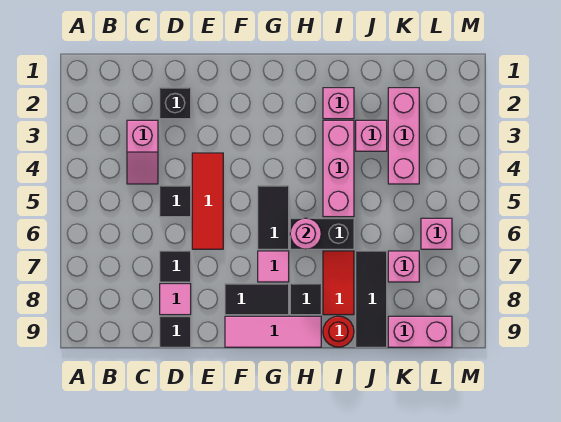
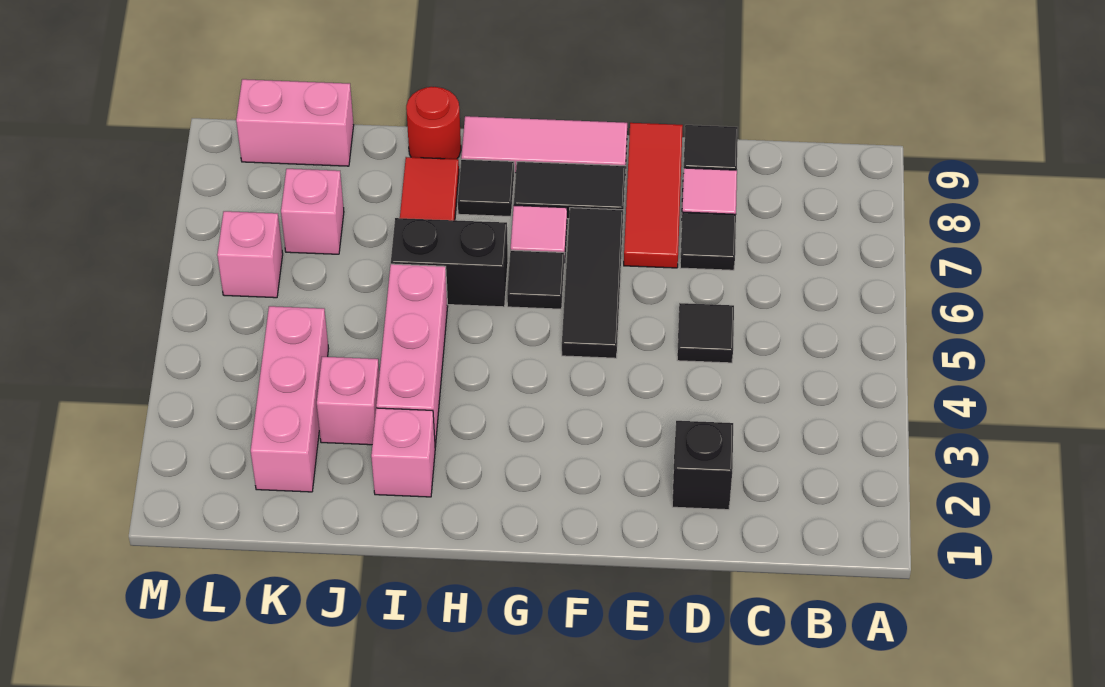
pink slope C3:C4 level 1 top 3 -> none
red tile E4:E6 level 1 -> red tile E7:E9 level 1
black tile G5:G6 level 1 -> black tile G6 level 1
pink round brick H6 level 2 -> none
black tile J7:J9 level 1 -> black tile F5:F7 level 1

